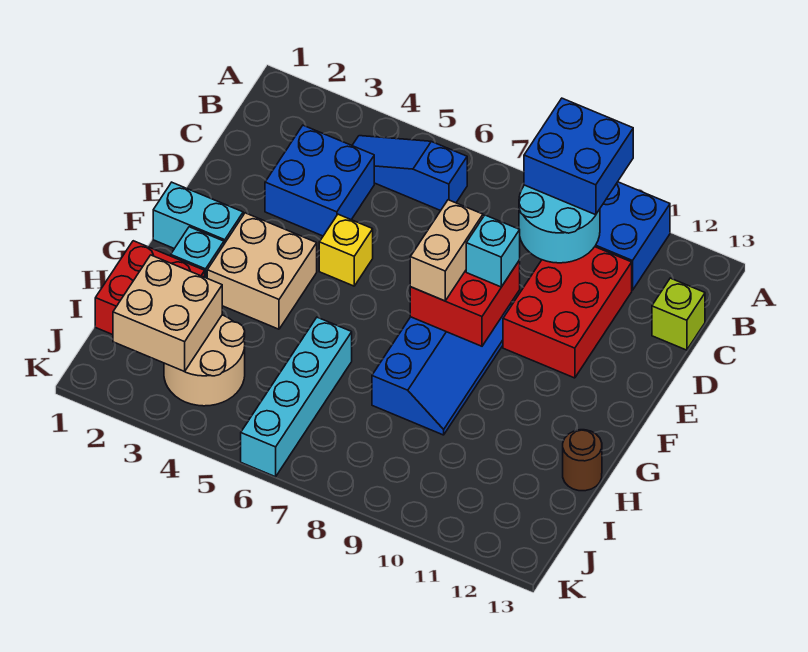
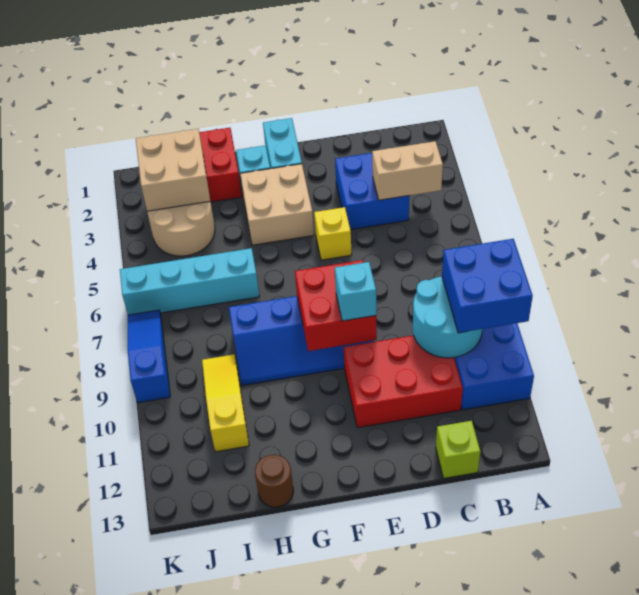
blue slope B4:B6 level 1 top 6 -> blue slope K7:K9 level 1 top 9
tan brick E8:F8 level 3 -> tan brick B4:C4 level 2
none -> yellow slope I9:I11 level 1 top 11

